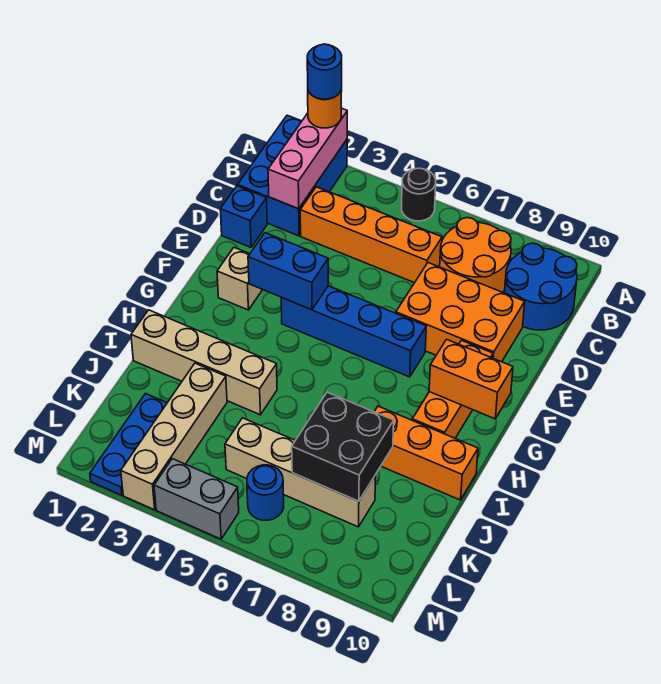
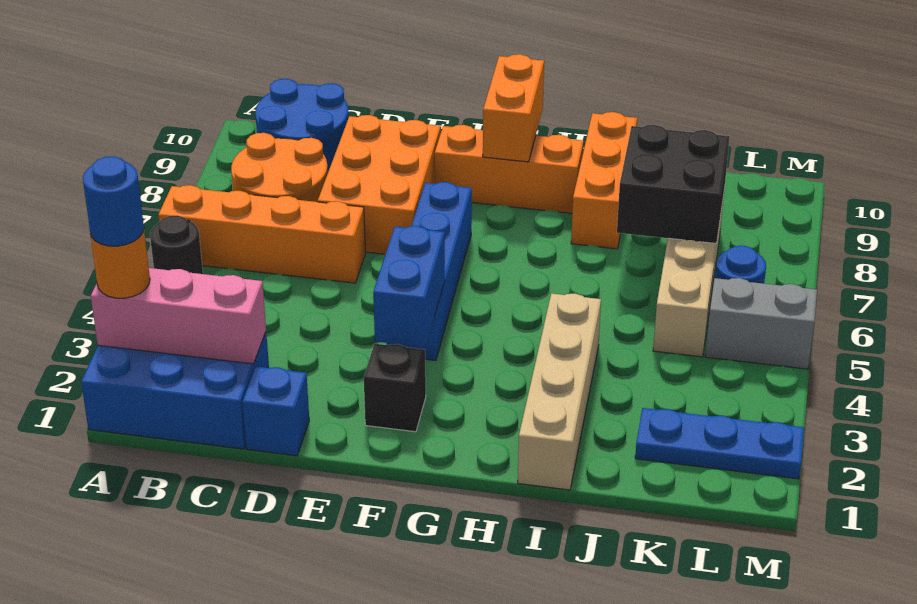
orange brick C3:C6 level 1 -> orange brick A6:D6 level 1
tan brick F2 level 1 -> black brick F2 level 1
tan brick J3:M3 level 1 -> none
grey brick M4:M5 level 1 -> grey brick L5:M5 level 1

